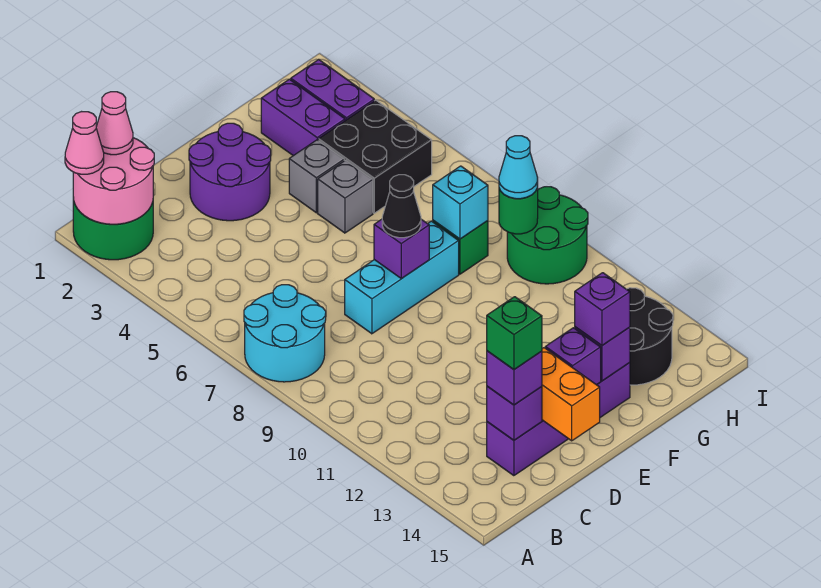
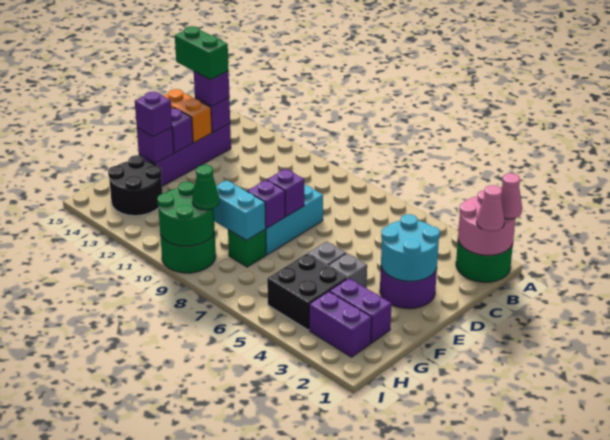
cyan round brick A7:B8 level 1 -> cyan round brick D2:E3 level 2
green brick C14 level 4 -> green brick C14:C15 level 4
black cone E8 level 3 -> none
none -> purple brick F8 level 2
cyan brick G8 level 2 -> cyan brick G8:G9 level 2
green round brick H9 level 2 -> green round brick H9:I10 level 2
cyan cone H9 level 3 -> green cone H9 level 3

